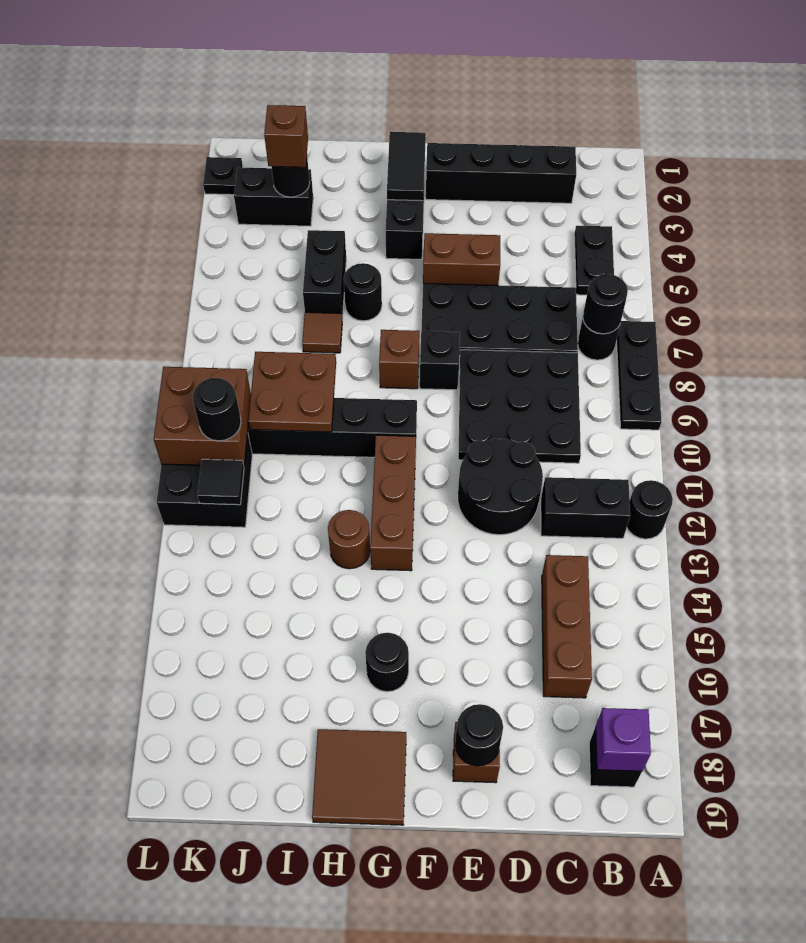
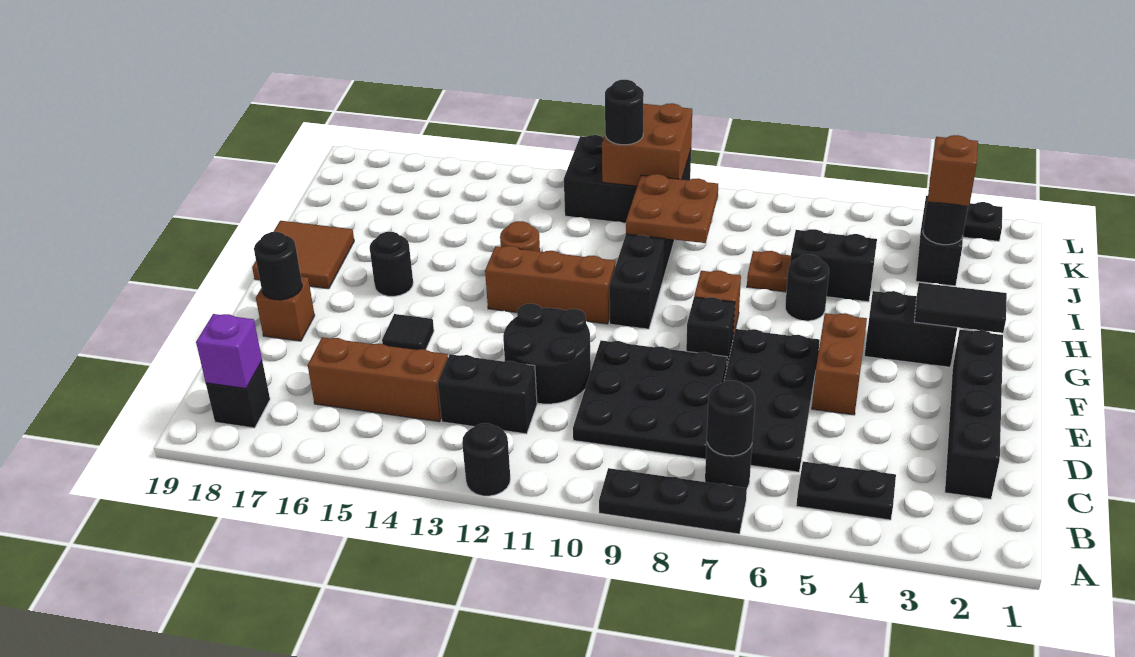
black brick B12:C12 level 1 -> black brick C12:C13 level 1
brown tile I7 level 1 -> brown plate I7 level 1
black tile K12 level 2 -> black tile E15 level 1

